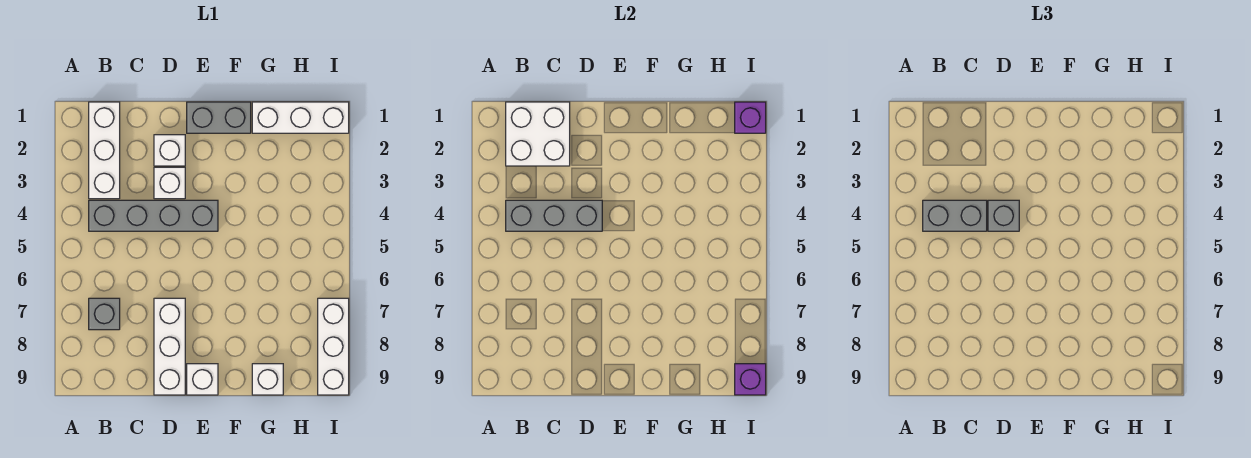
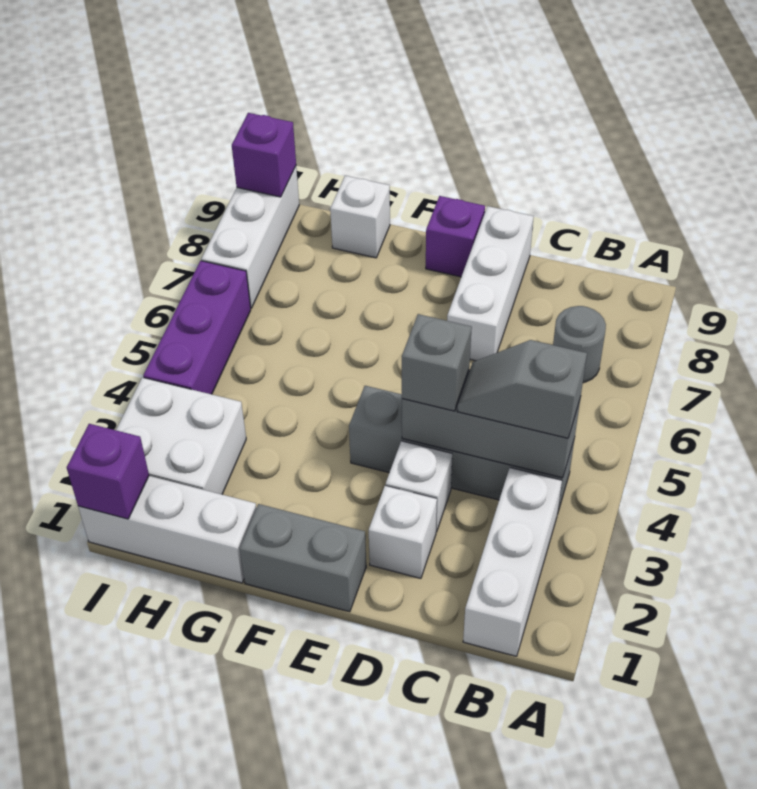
white brick B1:C2 level 2 -> white brick H2:I3 level 1
grey brick B4:C4 level 3 -> grey slope B4:C4 level 3 top B
grey brick B7 level 1 -> grey round brick B7 level 1
white brick E9 level 1 -> purple brick E9 level 1
none -> purple brick I4:I6 level 1

